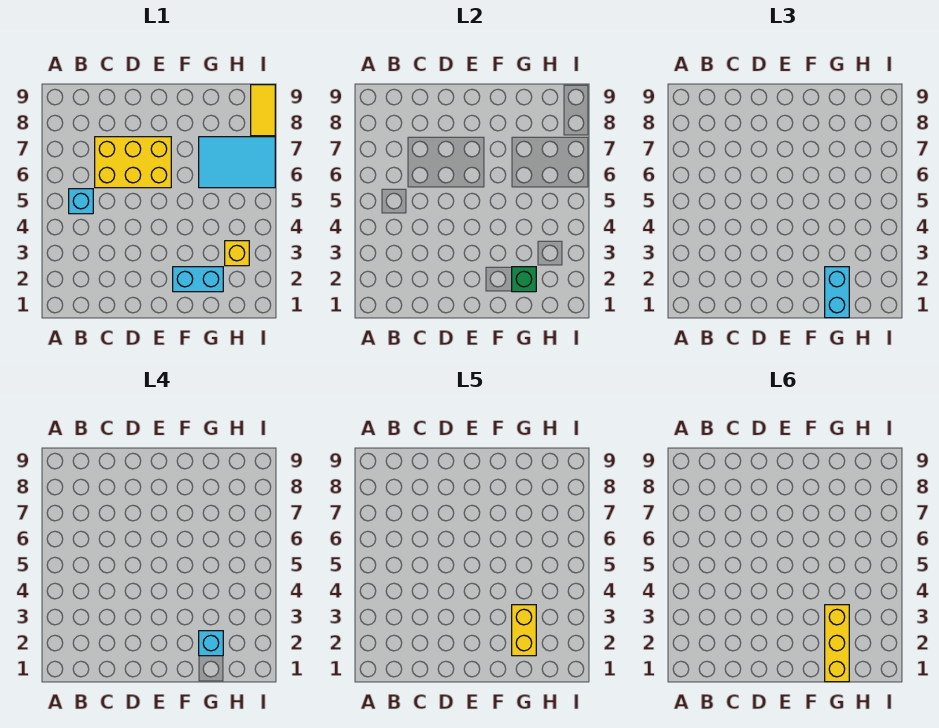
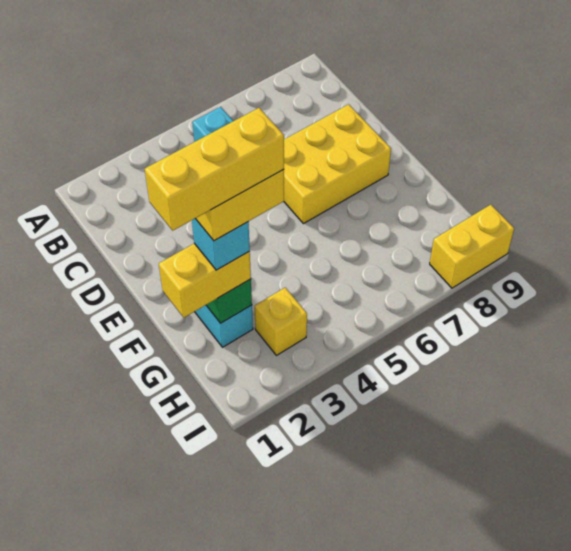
yellow brick C6:E7 level 1 -> yellow brick D6:E8 level 1
cyan brick G1:G2 level 3 -> yellow brick G1:G2 level 3
cyan tile G6:I7 level 1 -> none
yellow tile I8:I9 level 1 -> yellow brick I8:I9 level 1

